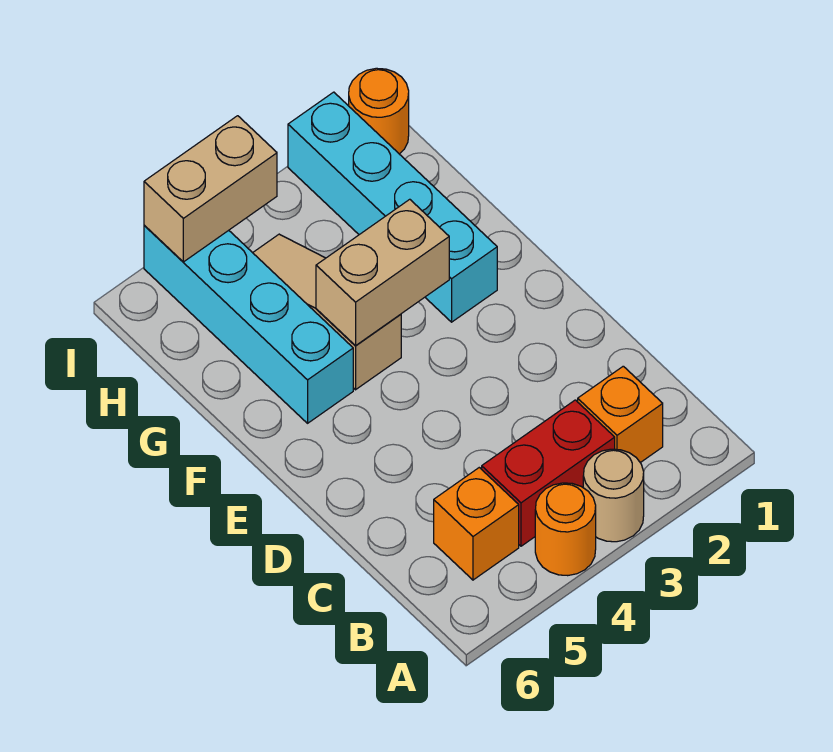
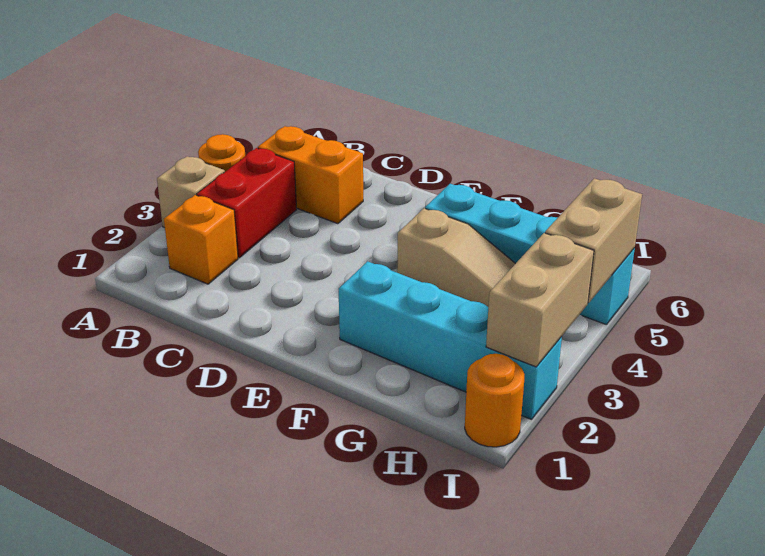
tan round brick A3 level 1 -> tan brick A3 level 1
orange brick B5 level 1 -> orange brick B5:C5 level 1
tan brick F3:F4 level 2 -> tan brick I2:I3 level 2

